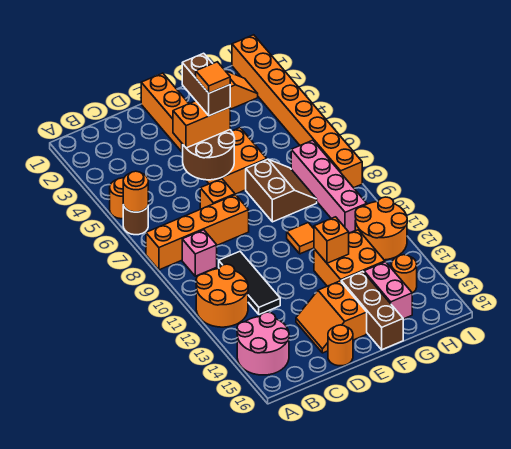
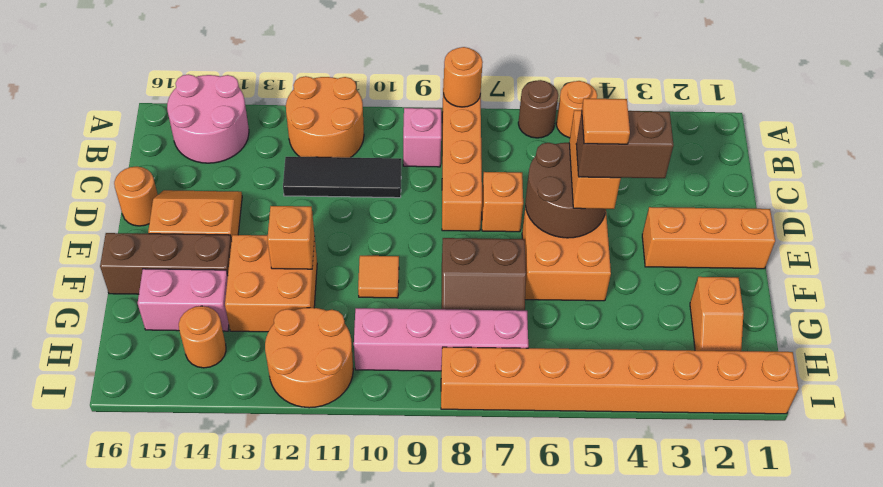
orange round brick A6 level 2 -> orange round brick A8 level 2

